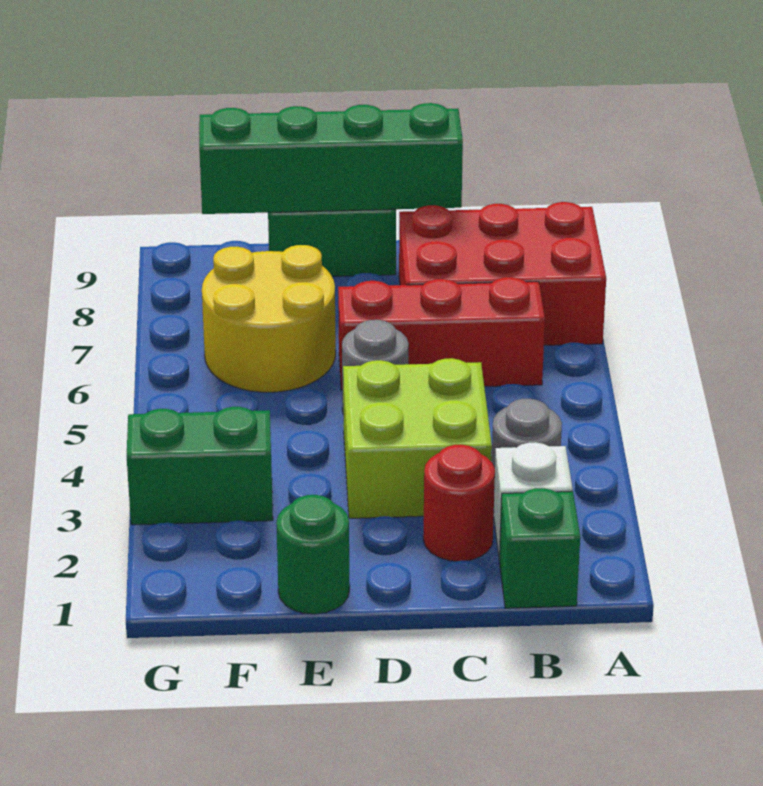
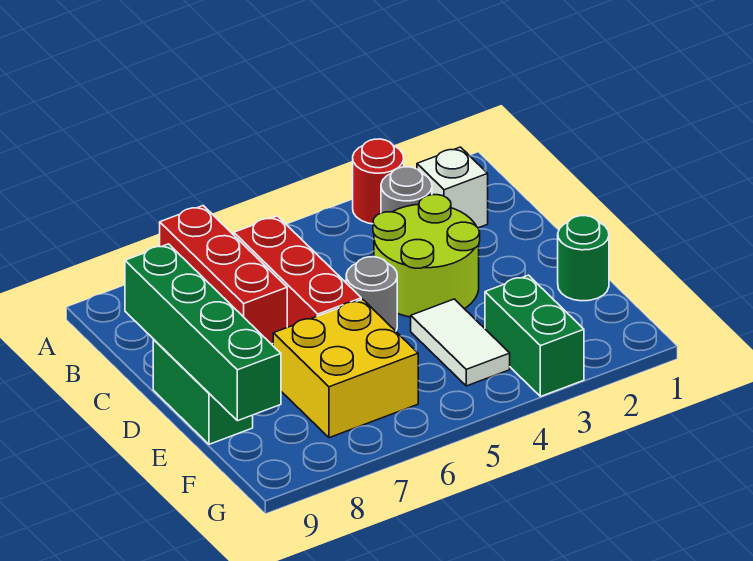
red brick A7:C8 level 1 -> red brick A7:C7 level 1
green brick B1 level 1 -> none
red round brick C2 level 1 -> red round brick A3 level 1
lime brick C3:D4 level 1 -> lime round brick C3:D4 level 1
none -> white tile E4:F4 level 1
yellow round brick E6:F7 level 1 -> yellow brick E6:F7 level 1

